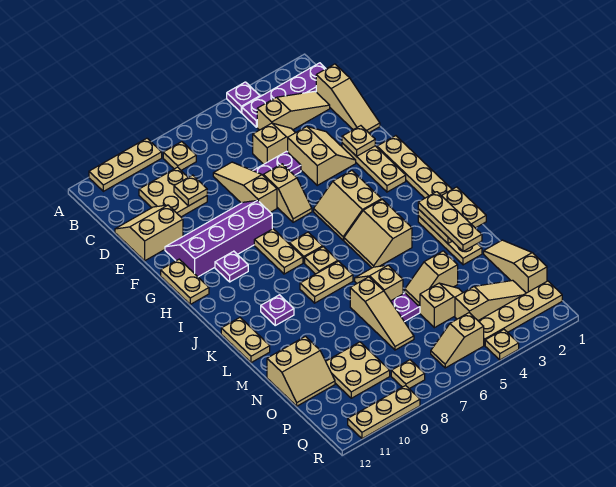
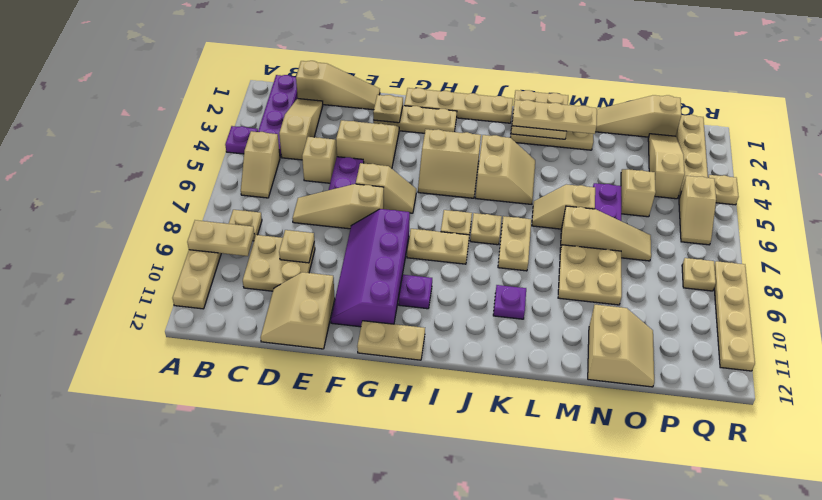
tan slope J4:K5 level 1 top 4 -> tan slope J4:K5 level 1 top J
tan plate K12:L12 level 1 -> tan plate A9:B9 level 2
tan slope N4:N5 level 2 top 4 -> tan slope B5:B6 level 1 top 5
tan plate O9:P10 level 1 -> tan plate M8:N9 level 1
tan plate R9:R11 level 1 -> tan plate R8:R11 level 1

